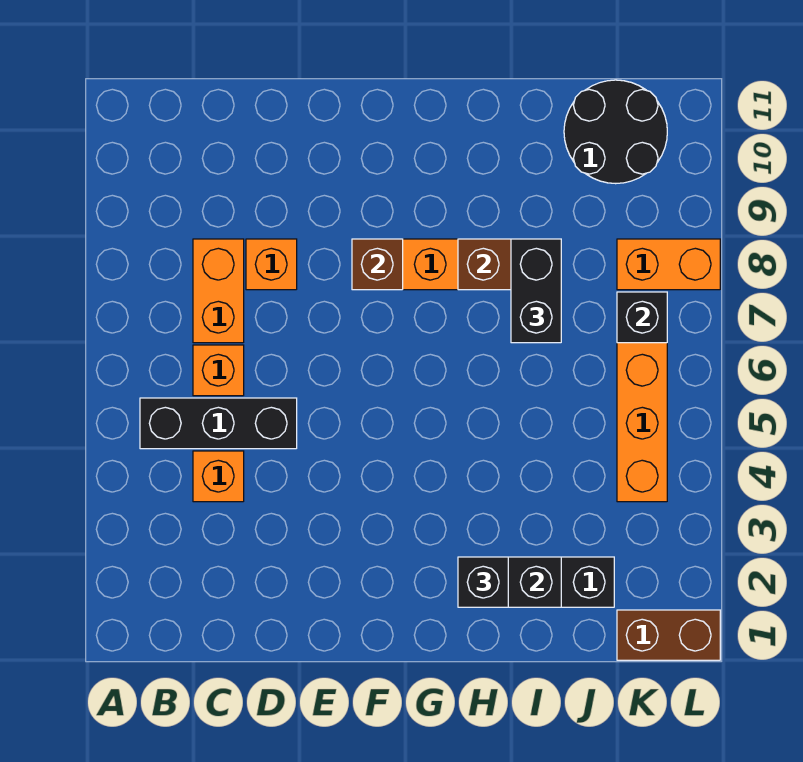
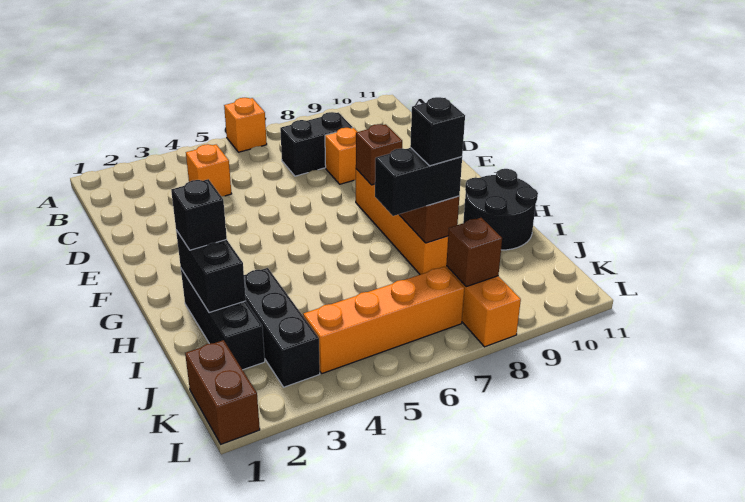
black brick B5:D5 level 1 -> black brick I3:K3 level 1
orange brick C6 level 1 -> orange brick A6 level 1
orange brick C7:C8 level 1 -> black brick C7:C8 level 1
black round brick J10:K11 level 1 -> black round brick H10:I11 level 1
black brick K7 level 2 -> black brick I8 level 4
none -> brown brick K8 level 2

